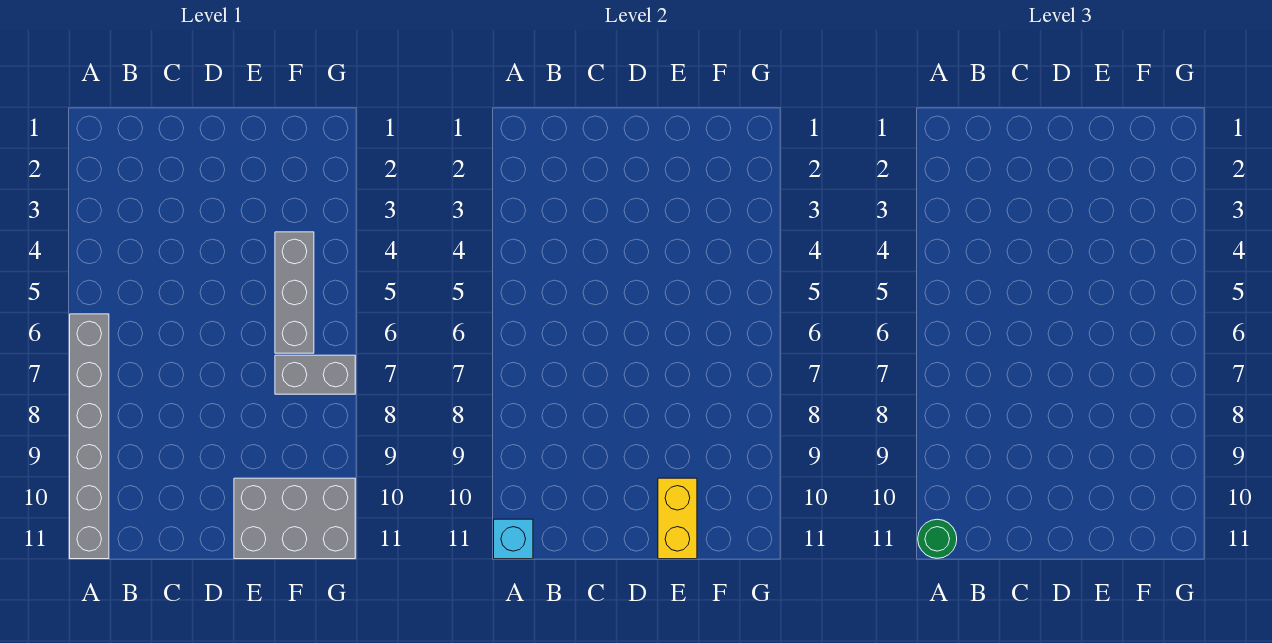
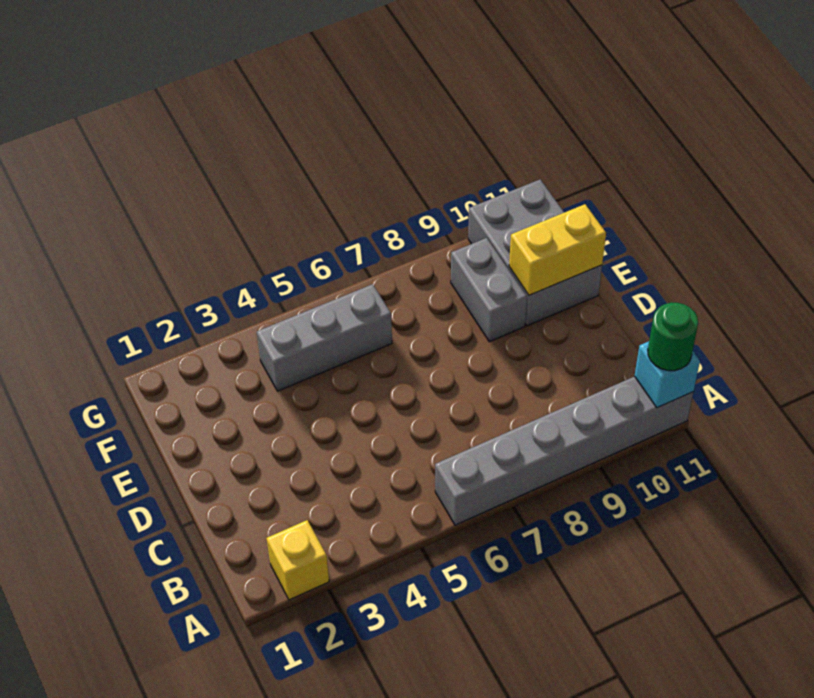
none -> yellow brick A2 level 1
grey brick F7:G7 level 1 -> grey brick E9:F9 level 1

